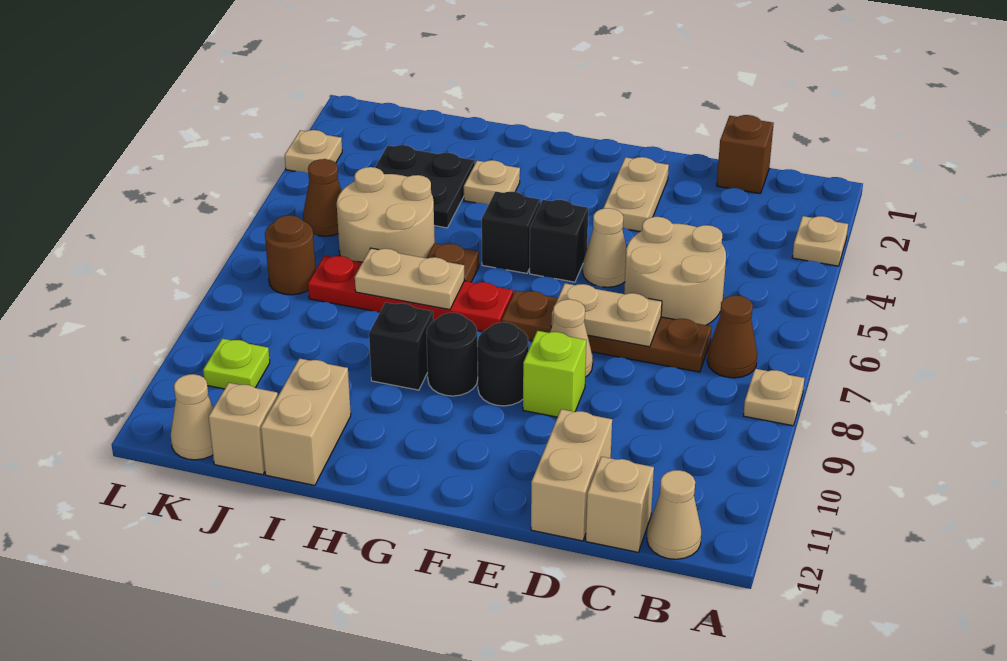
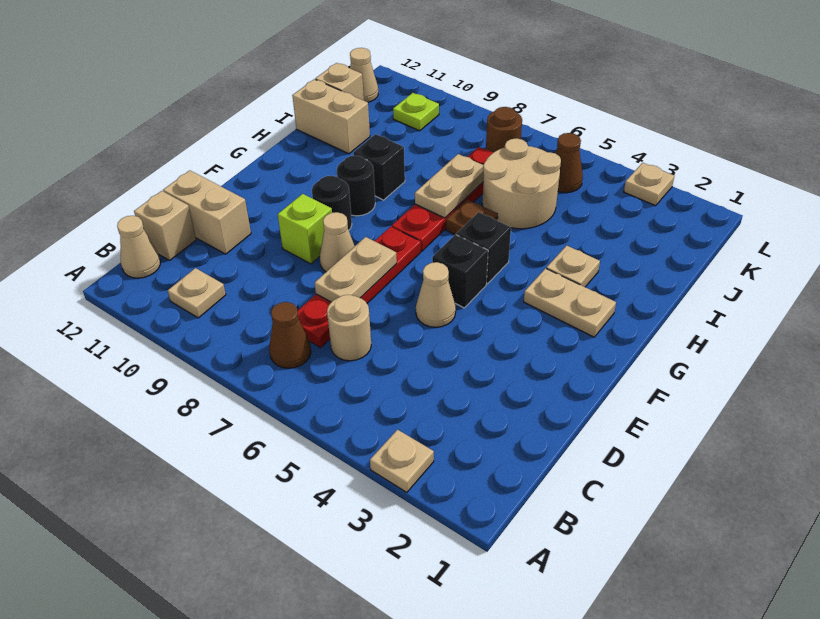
tan plate A8 level 1 -> tan plate B10 level 1
brown brick C1 level 1 -> none
tan round brick C5:D6 level 1 -> tan round brick C6 level 1
brown plate C7:F7 level 1 -> red plate C7:F7 level 1
tan plate E2:E3 level 1 -> tan plate G2:G3 level 1
black plate I3:J4 level 1 -> none

